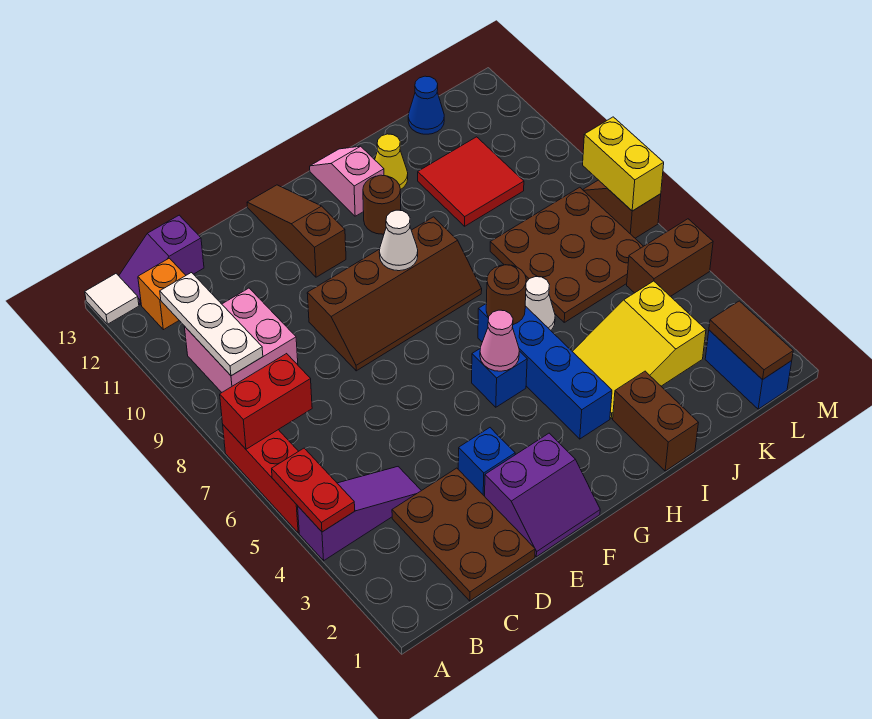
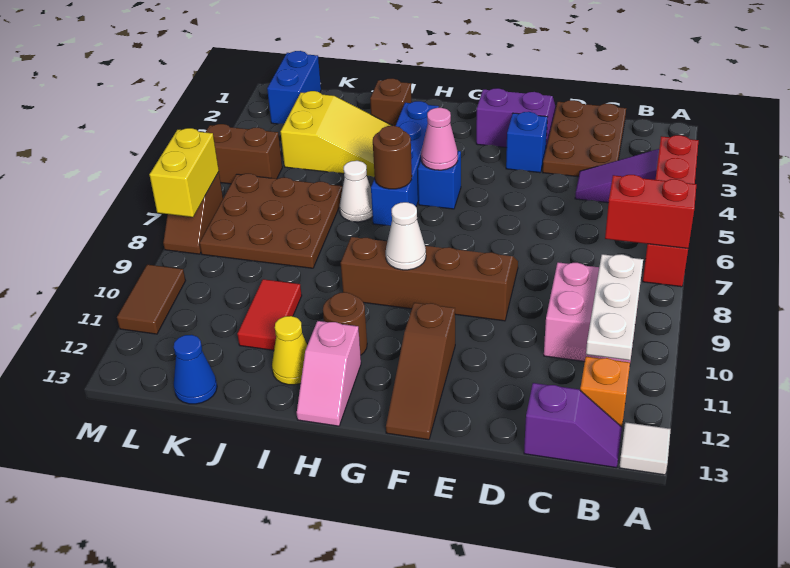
brown brick I1:I2 level 1 -> brown brick I2 level 1
red tile J10:K11 level 1 -> red tile J10:J11 level 1
brown tile L1:L2 level 2 -> brown tile M10:M11 level 1

